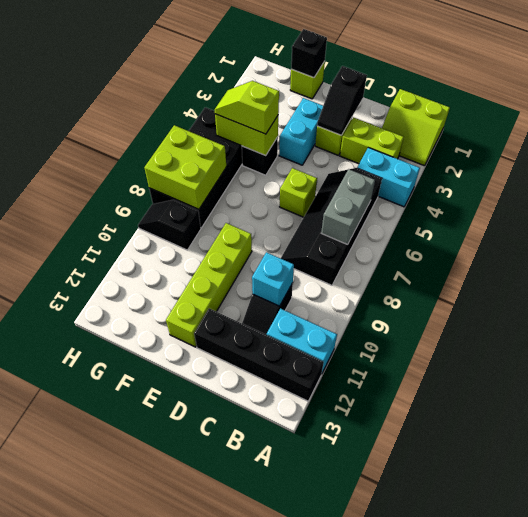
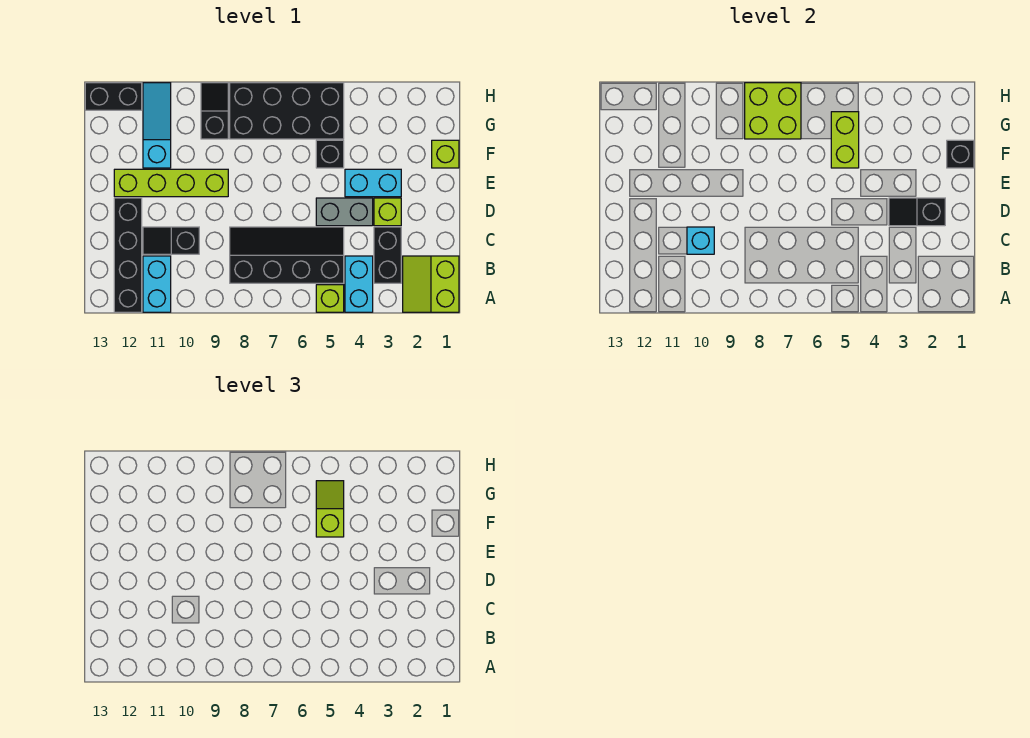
lime brick B3:C3 level 1 -> black brick B3:C3 level 1
grey brick B6:B7 level 2 -> grey brick D4:D5 level 1
lime brick D6 level 1 -> lime brick A5 level 1
none -> cyan slope F11:H11 level 1 top F
none -> black brick H12:H13 level 1

